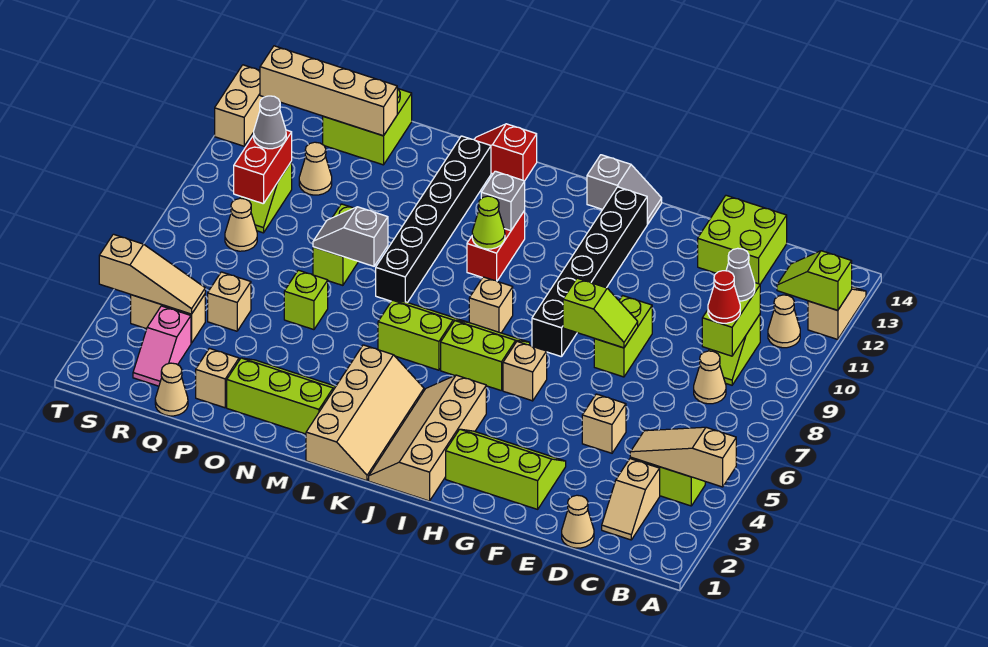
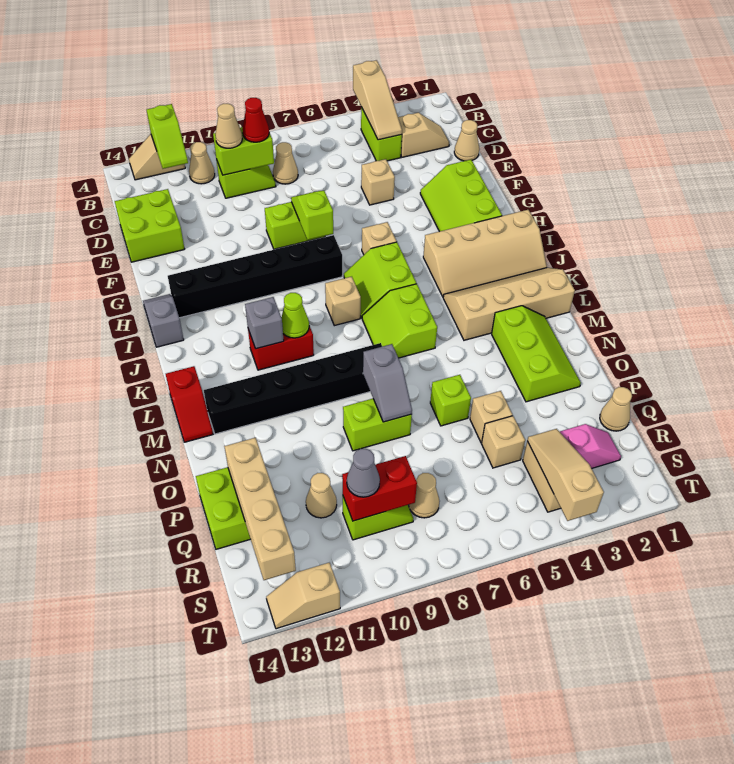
grey cone C10 level 3 -> tan cone C10 level 3
lime slope M2:O3 level 1 top 2 -> lime slope M2:O3 level 1 top 3
tan brick P2 level 1 -> tan brick P5 level 1
tan brick T12:T13 level 1 -> tan slope T12:T13 level 1 top 12

